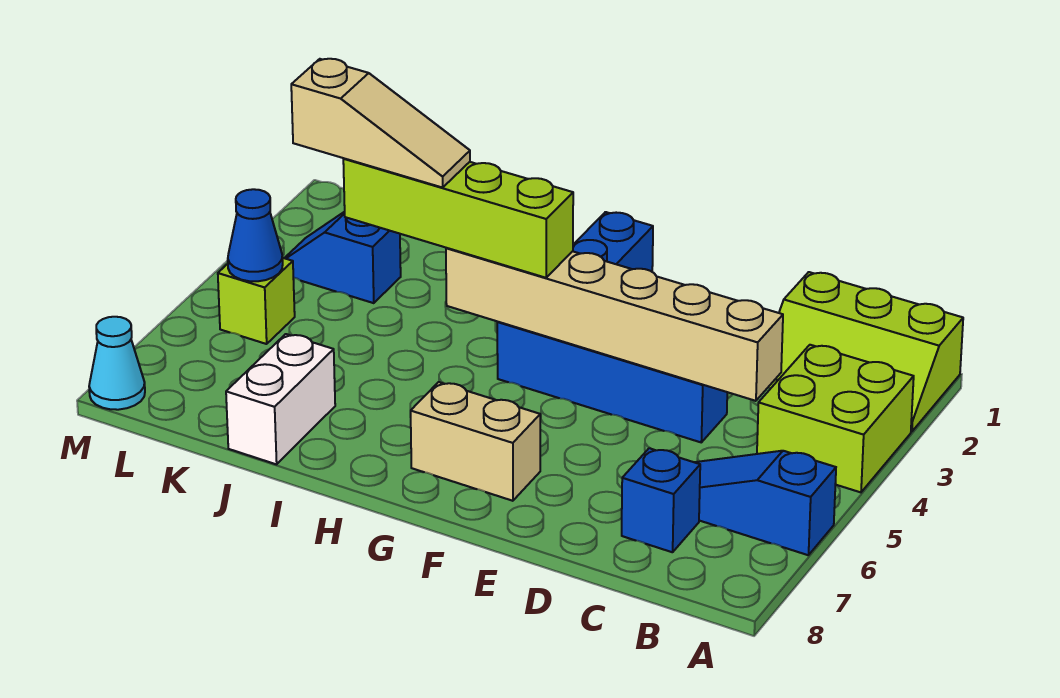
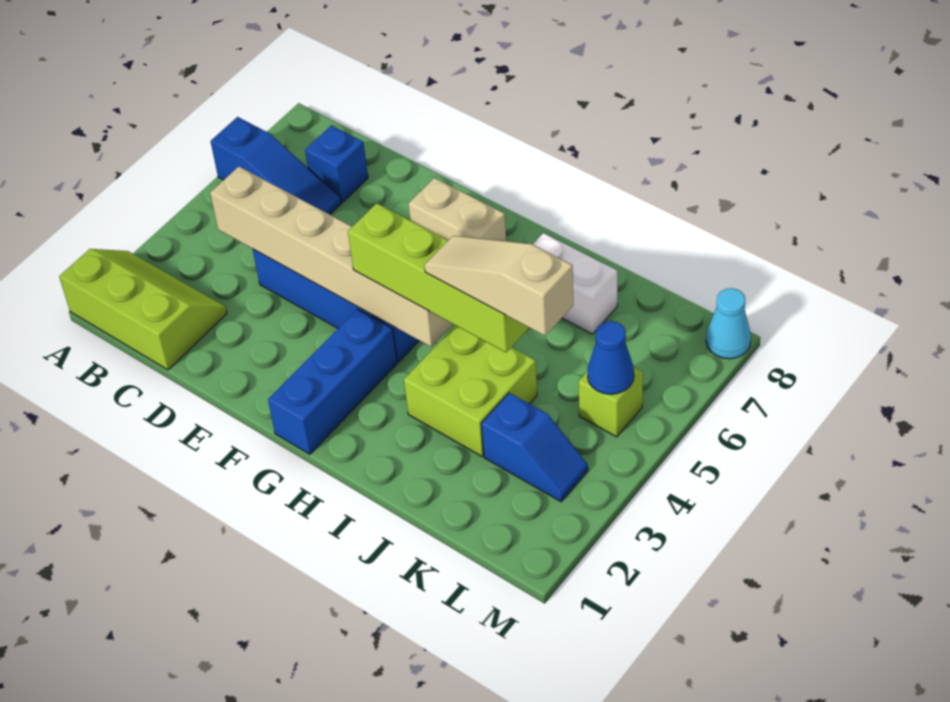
lime brick A3:B4 level 1 -> lime brick I3:J4 level 1
white brick J7:J8 level 1 -> white brick I7:J7 level 1

